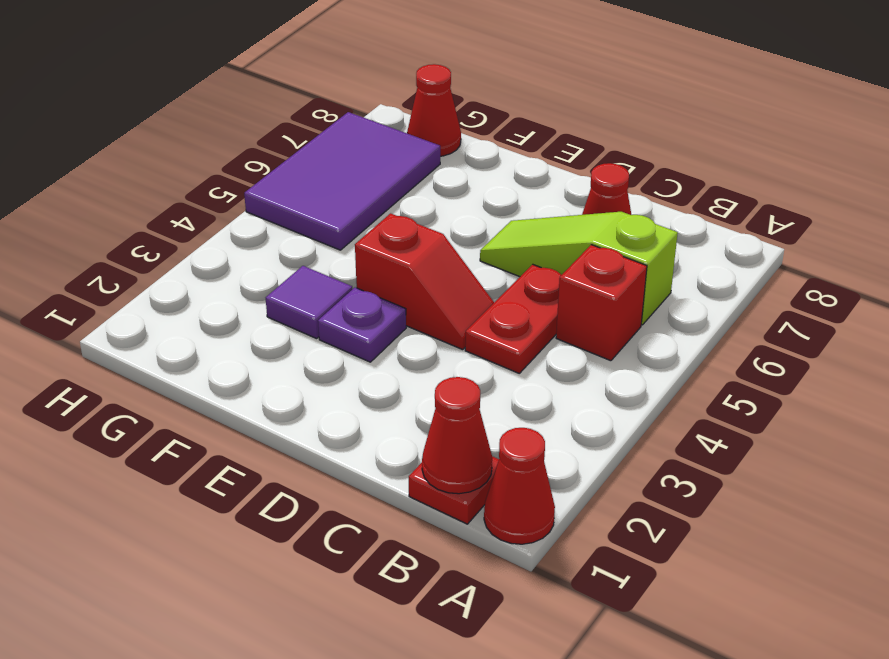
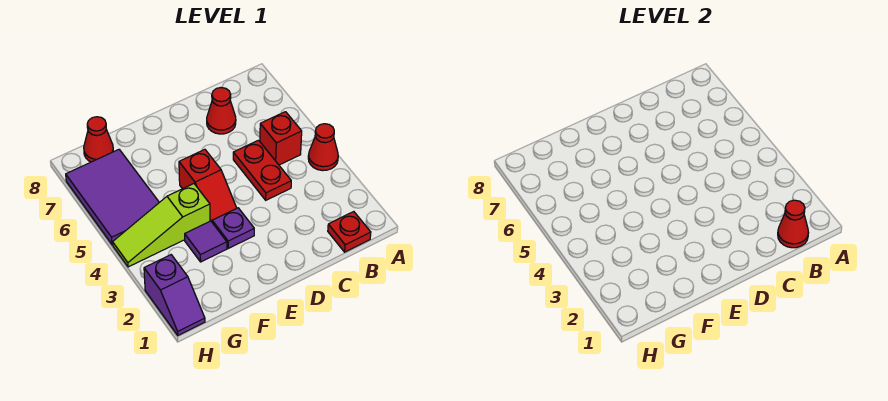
red cone A1 level 1 -> red cone A4 level 1
lime slope B6:D6 level 1 top B -> lime slope F4:H4 level 1 top F
red slope D4:E4 level 1 top E -> red slope E4:E5 level 1 top 5
none -> purple slope H1:H2 level 1 top 2

